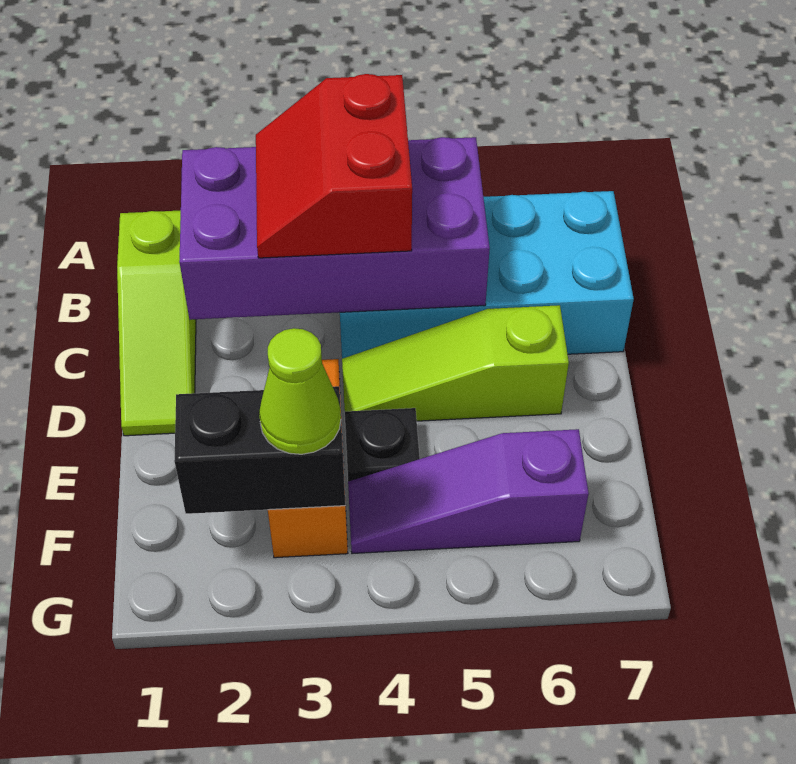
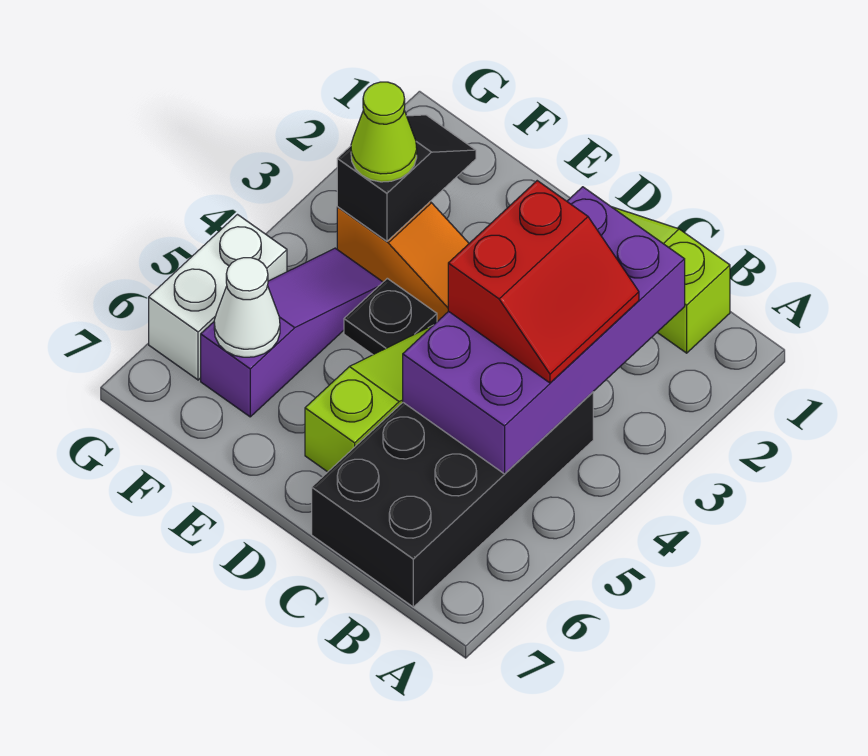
red slope B3:C4 level 3 top 4 -> red slope B3:C4 level 3 top C
cyan brick B4:C7 level 1 -> black brick B4:C7 level 1
black brick F2:F3 level 2 -> black slope F2:F3 level 2 top 3
none -> white cone F6 level 2
none -> white brick G5:G6 level 1

